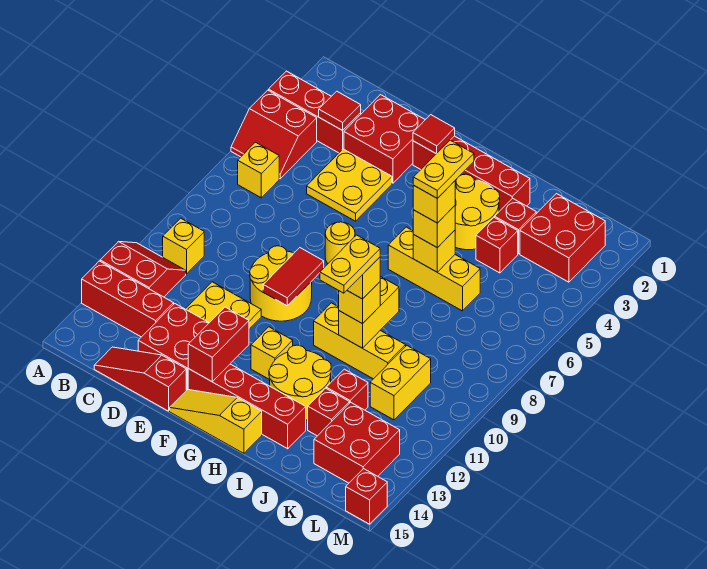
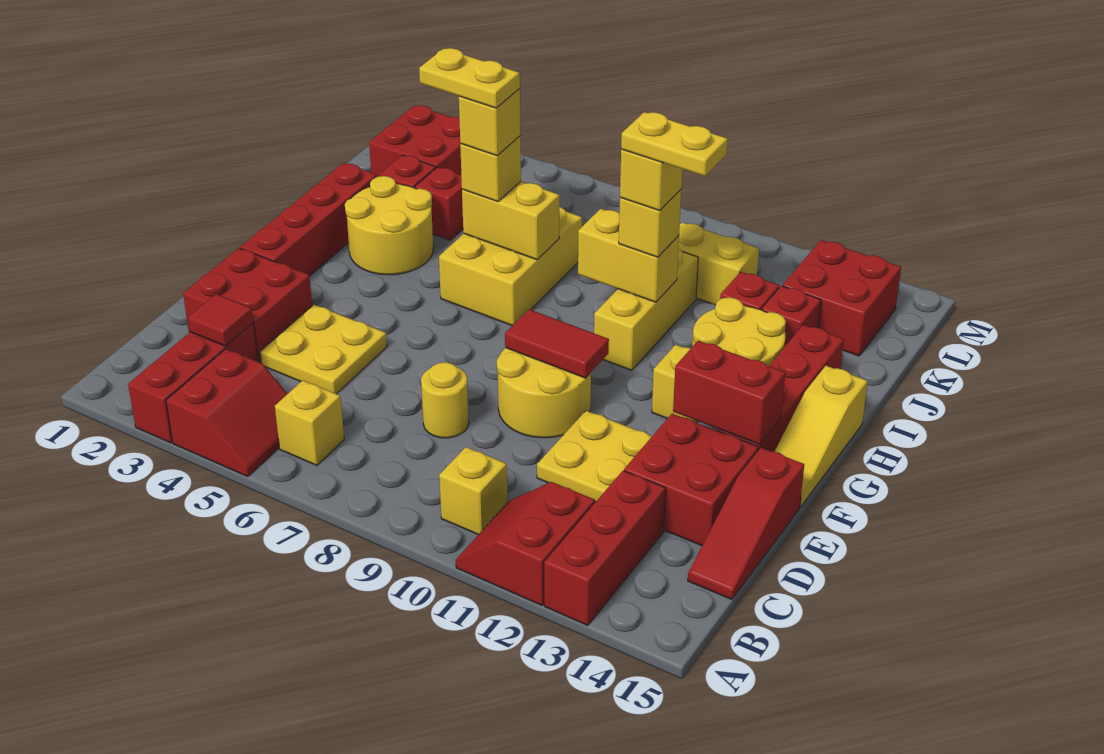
red tile F2 level 2 -> none
yellow round brick F7 level 1 -> yellow round brick D8 level 1
yellow brick H6:J6 level 1 -> yellow brick H6:J7 level 1
yellow brick I6 level 2 -> yellow brick I6:I7 level 2
red brick M15 level 1 -> none

